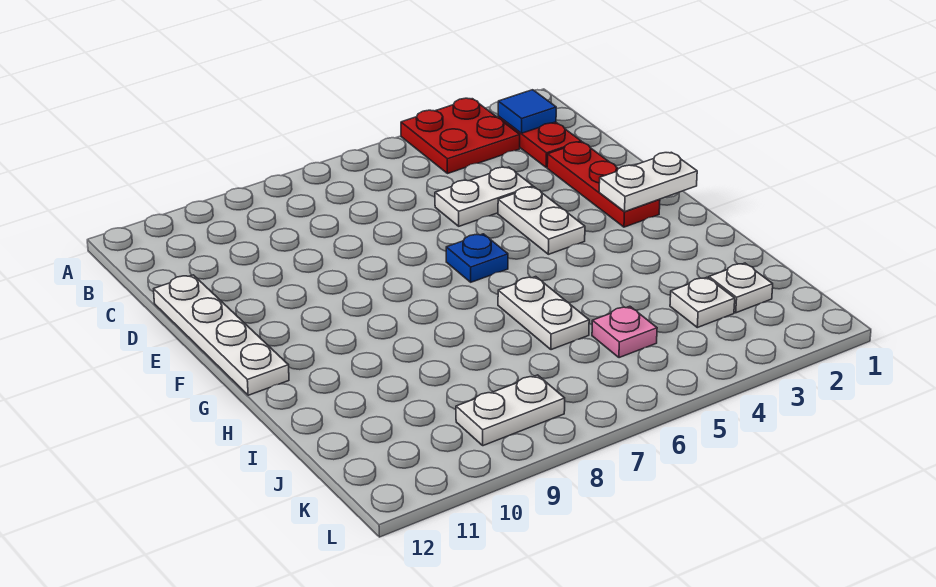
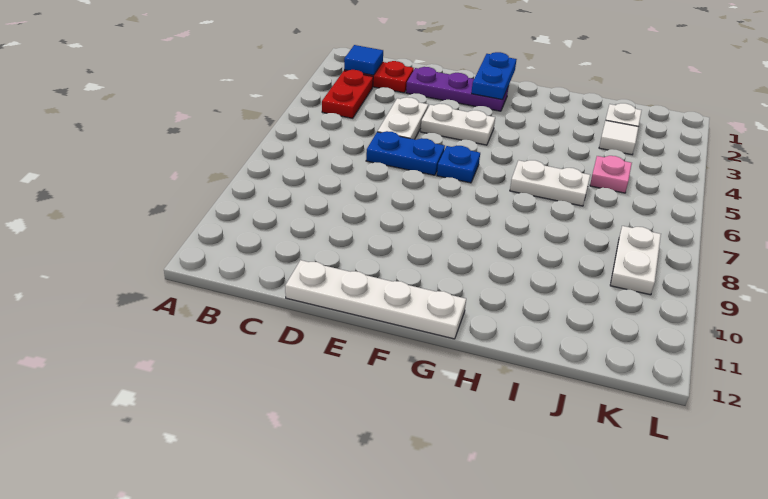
red plate A3:B4 level 1 -> red plate B3:B4 level 1
red plate D2:F2 level 1 -> purple plate D2:F2 level 1
none -> blue plate D6:E6 level 1
white plate F1:F2 level 2 -> blue plate F1:F2 level 2
white plate J3 level 1 -> white tile J3 level 1

